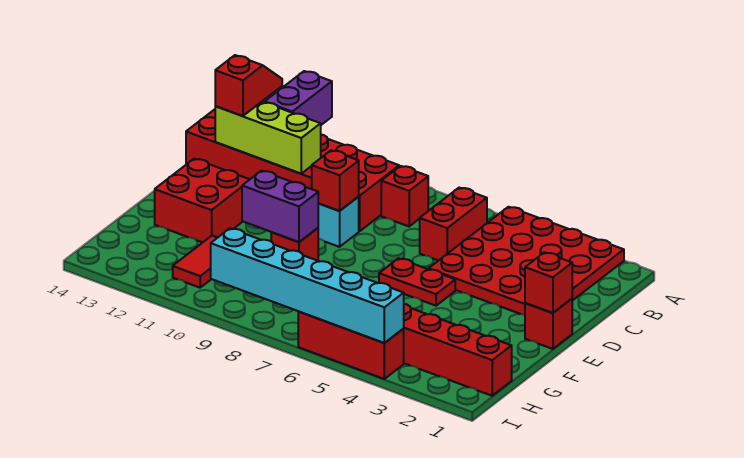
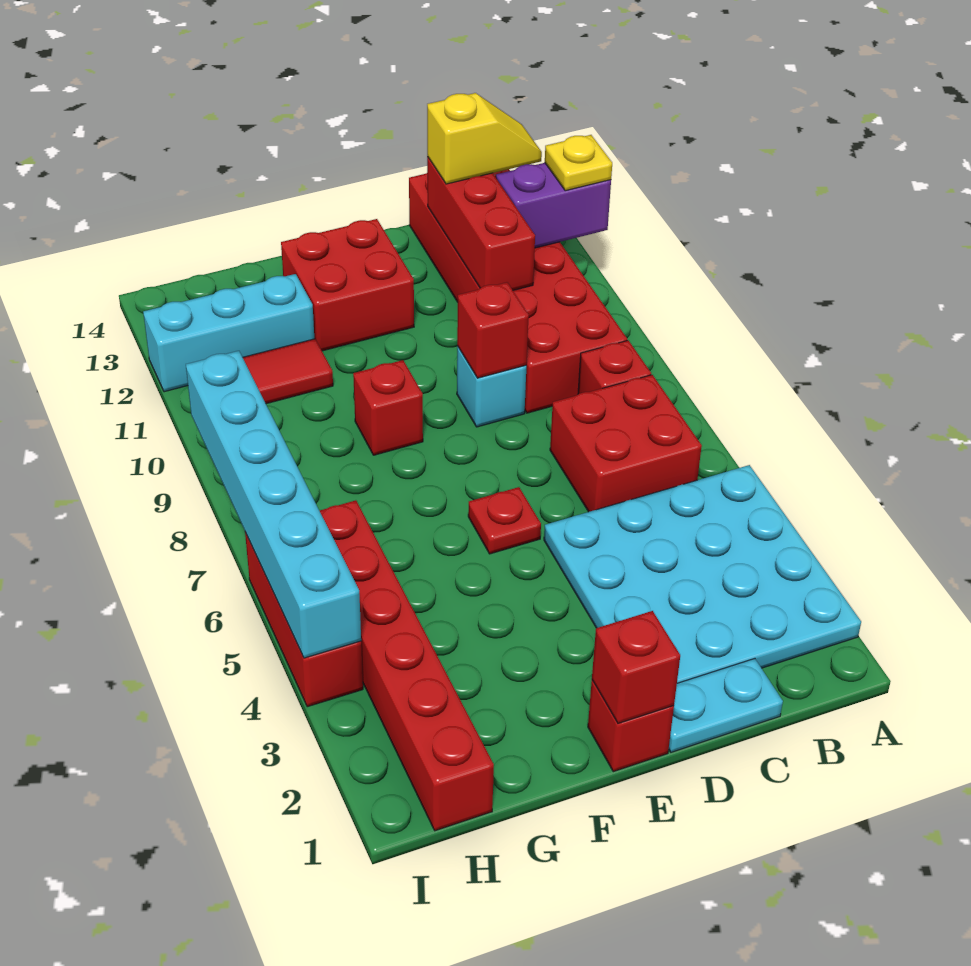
red plate A2:D5 level 1 -> cyan plate A2:D5 level 1
none -> yellow plate A12 level 3
red brick B6:C6 level 1 -> red brick B6:C7 level 1
red slope B13:C13 level 3 top C -> yellow slope B13:C13 level 3 top C
none -> cyan plate C1:D1 level 1
lime brick C11:C13 level 2 -> red brick C11:C13 level 2
red plate E5:E6 level 1 -> red plate E6 level 1
purple brick F9:F10 level 2 -> none
none -> cyan brick G12:I12 level 1

